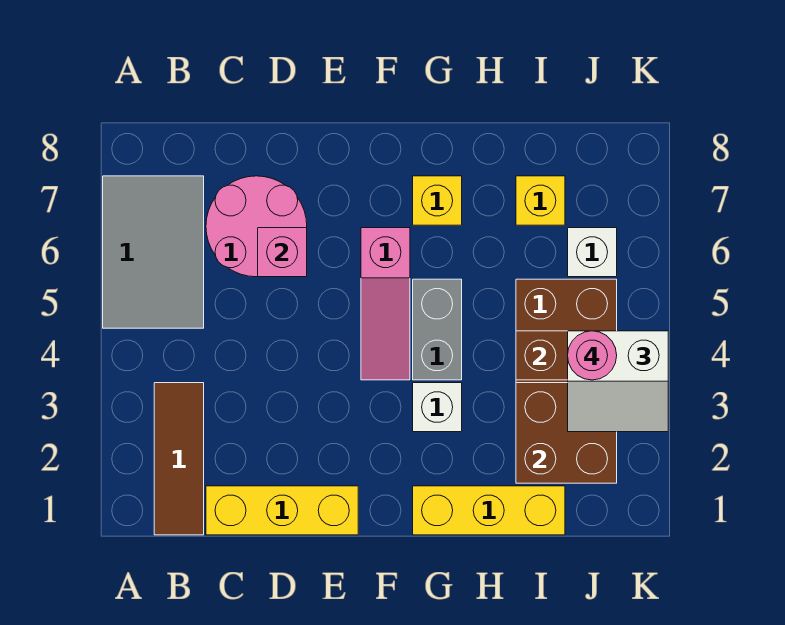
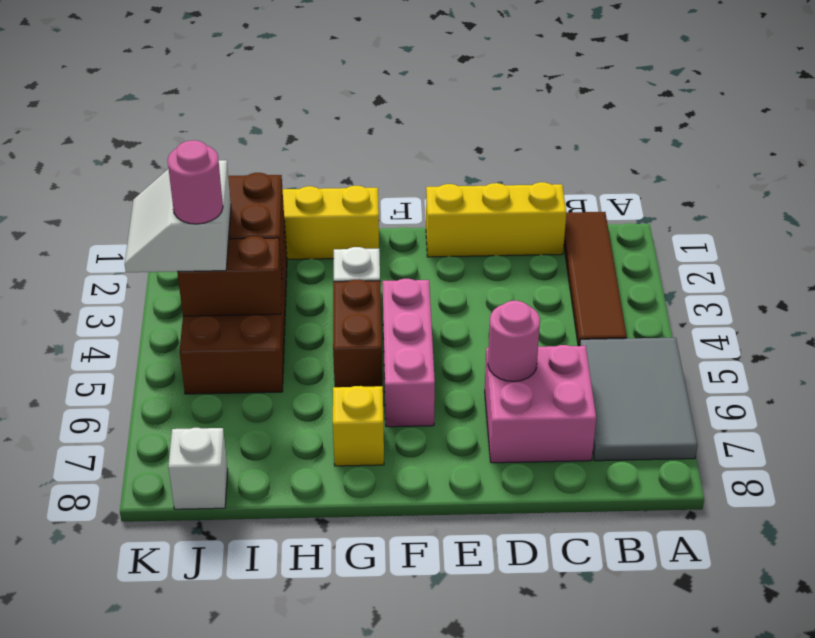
brown tile B1:B3 level 1 -> brown tile B1:B4 level 1
pink round brick C6:D7 level 1 -> pink brick C6:D7 level 1
pink brick D6 level 2 -> pink round brick D6 level 2
pink slope F4:F6 level 1 top 6 -> pink brick F4:F6 level 1
grey brick G4:G5 level 1 -> brown brick G4:G5 level 1
yellow brick I7 level 1 -> none
white slope J3:K4 level 3 top 4 -> white slope J3:K4 level 3 top J
white brick J6 level 1 -> white brick J8 level 1

